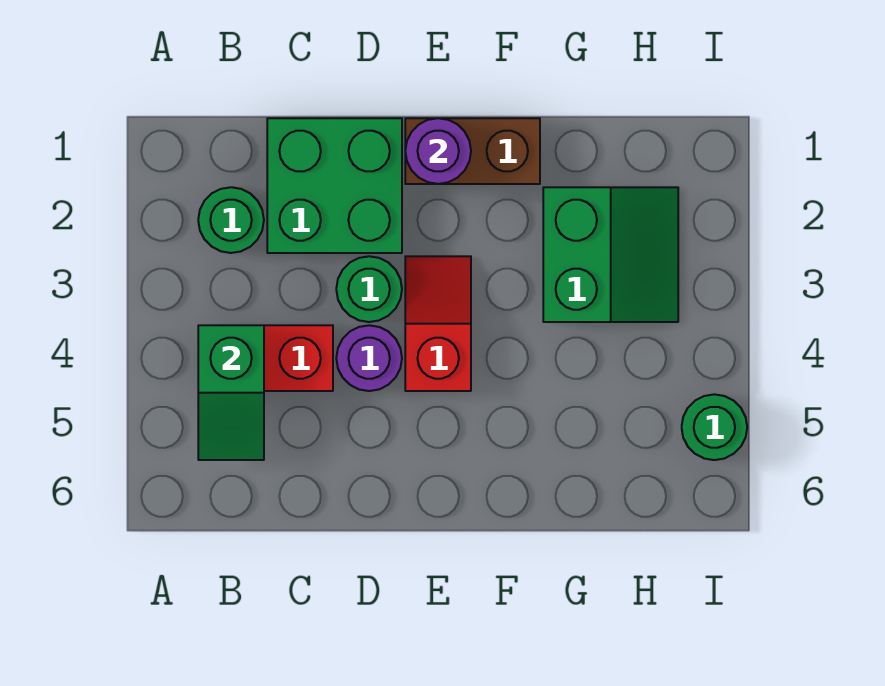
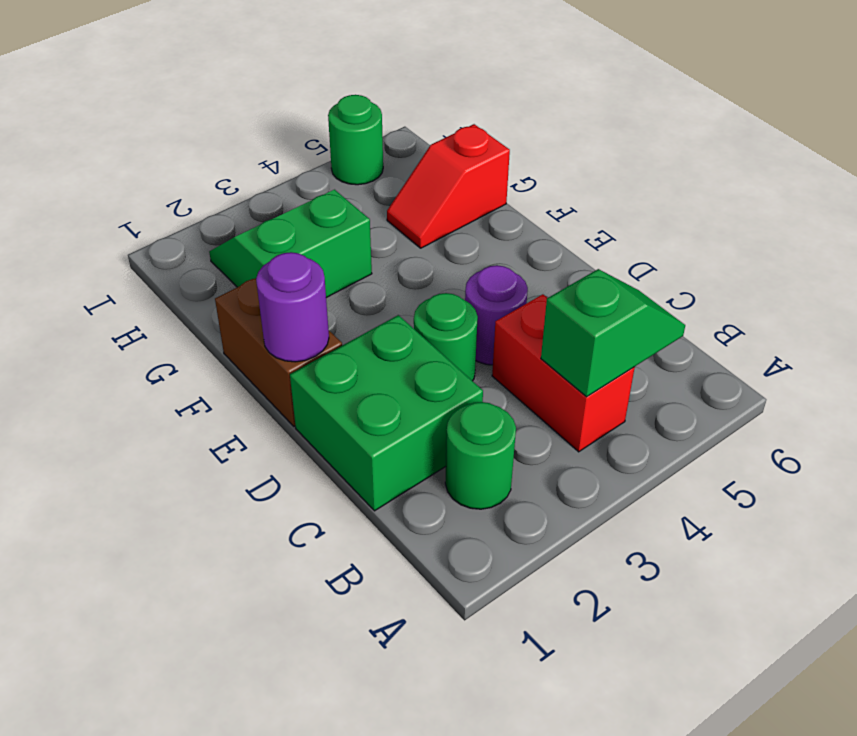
red slope E3:E4 level 1 top 4 -> red slope G5:G6 level 1 top 6

